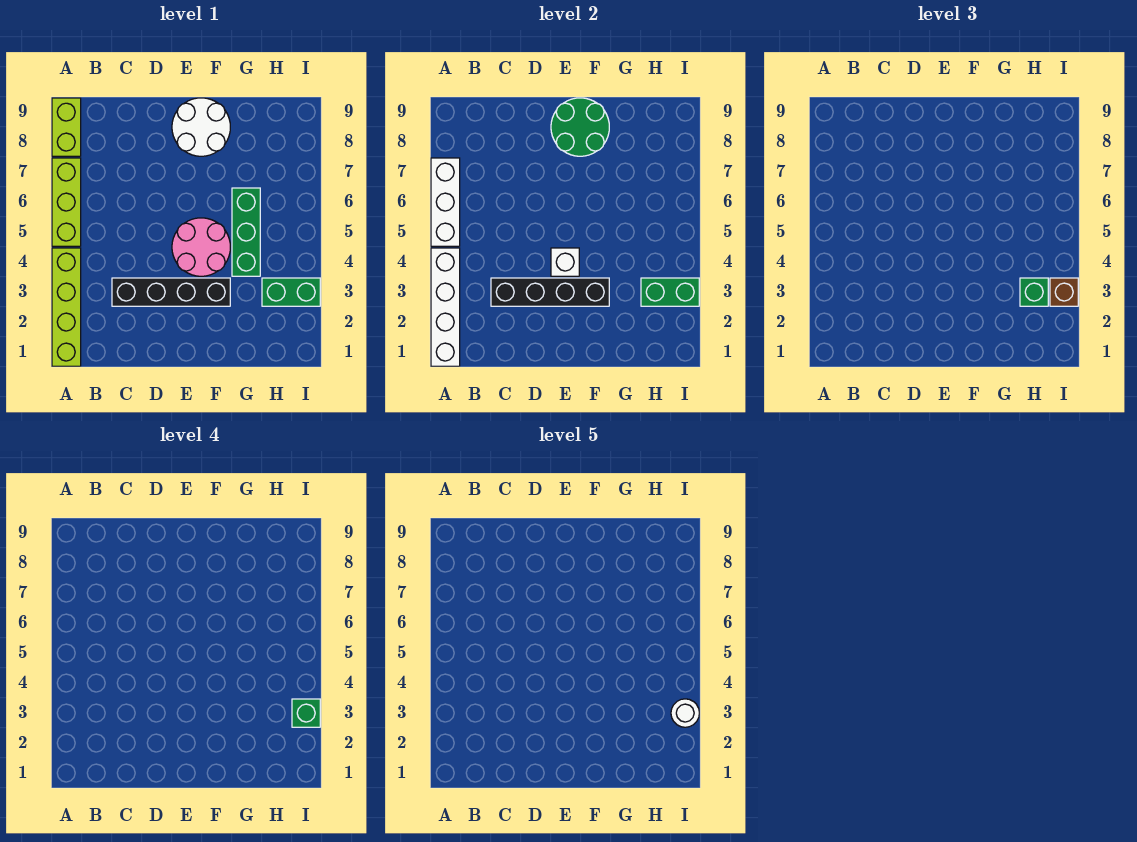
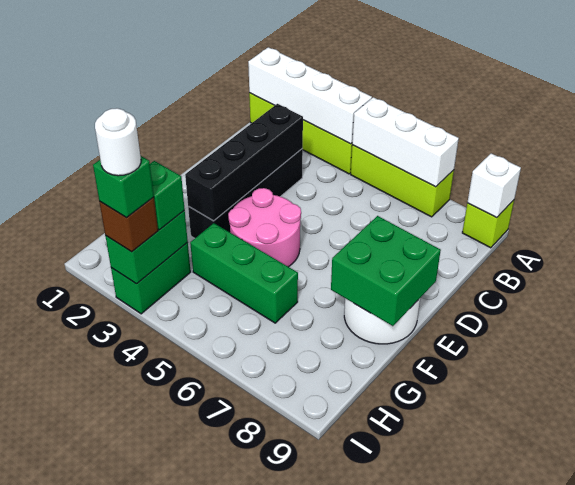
lime brick A8:A9 level 1 -> lime brick A9 level 1
white brick E4 level 2 -> white brick A9 level 2
green round brick E8:F9 level 2 -> green brick E8:F9 level 2

